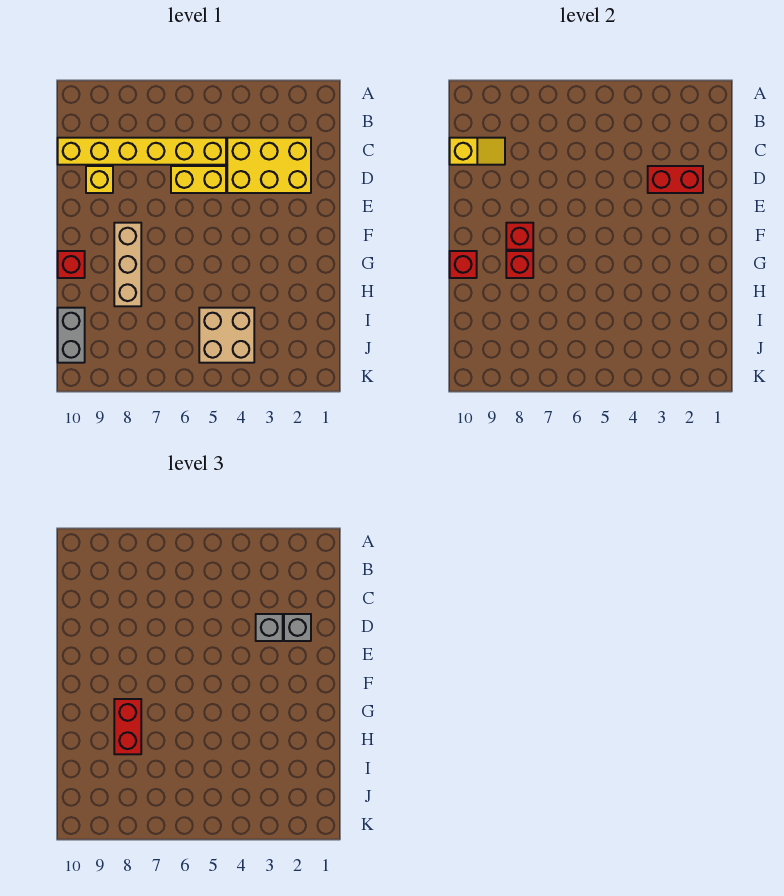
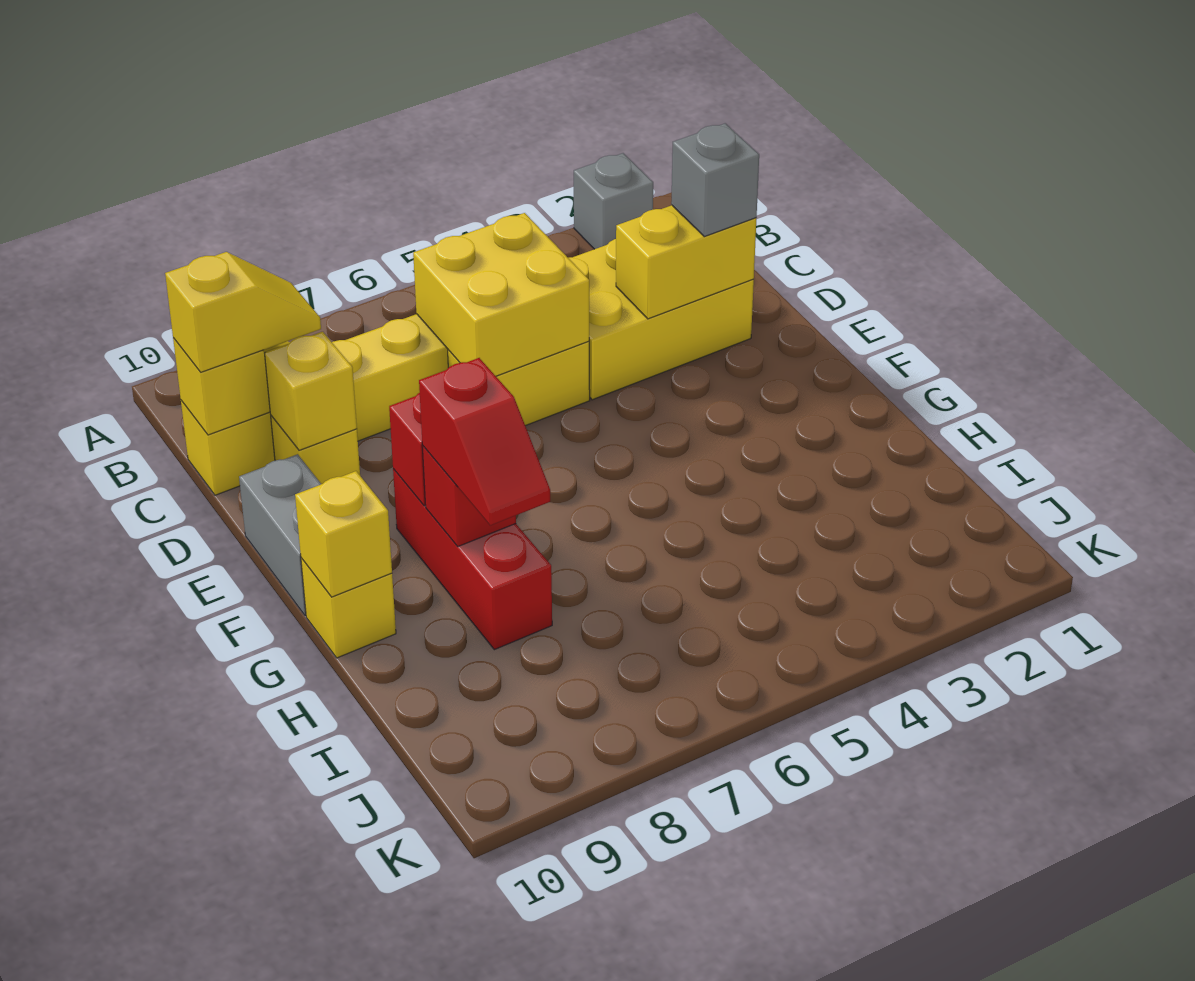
none -> yellow brick C5:D6 level 2
none -> yellow slope C9:C10 level 3 top 10
red brick D2:D3 level 2 -> yellow brick D2:D3 level 2
grey brick D3 level 3 -> grey brick A2 level 1
none -> yellow brick D9 level 2
tan brick F8:H8 level 1 -> red brick F8:H8 level 1
red brick G8:H8 level 3 -> red slope G8:H8 level 3 top G
red brick G10 level 1 -> yellow brick G10 level 1
red brick G10 level 2 -> yellow brick G10 level 2
tan brick I4:J5 level 1 -> none
grey brick I10:J10 level 1 -> grey brick E10:F10 level 1

